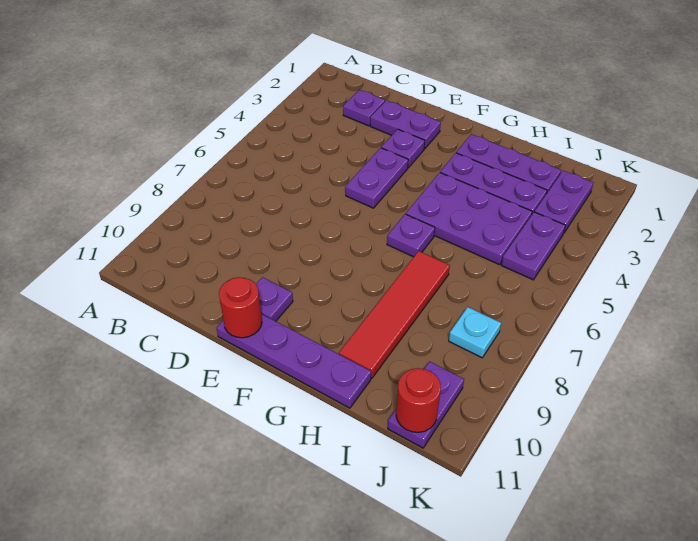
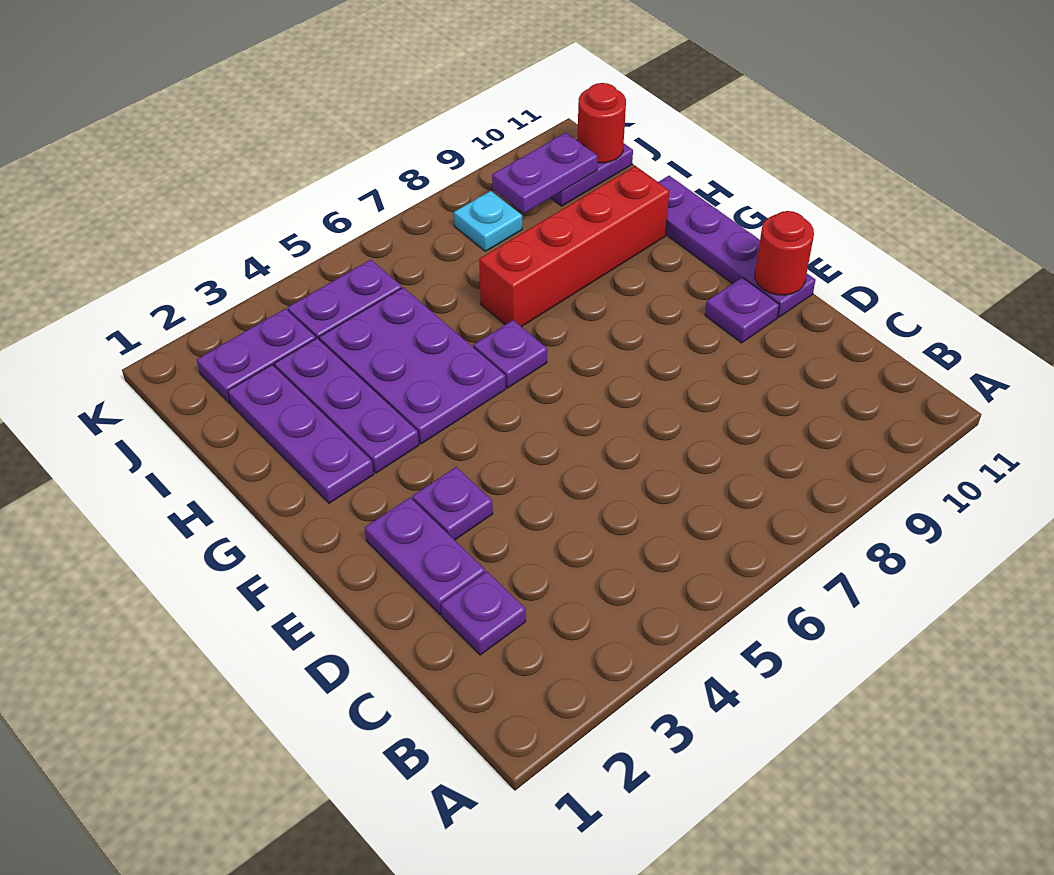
purple plate E4:E5 level 1 -> purple plate J9:J10 level 2
red tile H7:H10 level 1 -> red brick H7:H10 level 1

